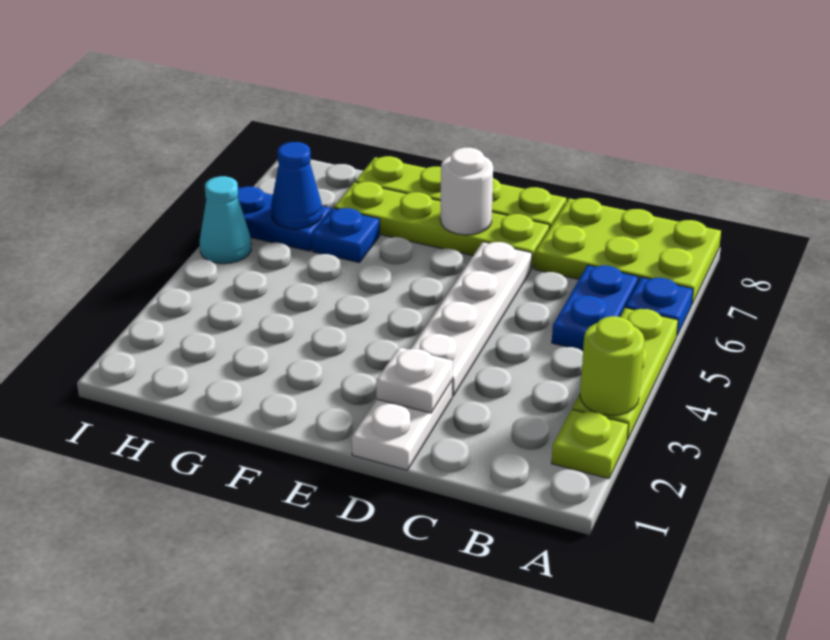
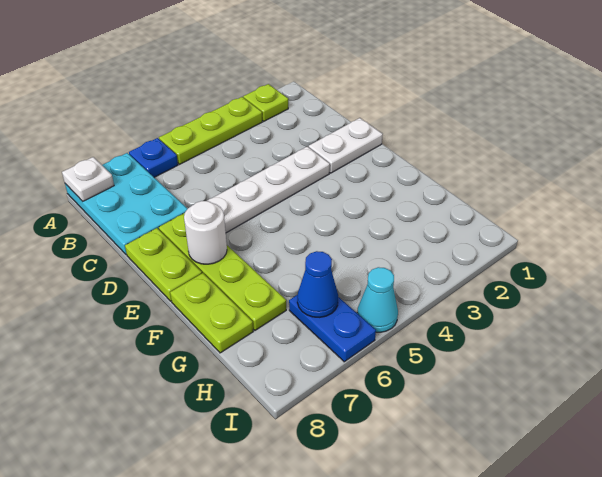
lime round brick A3 level 2 -> none
lime plate A7:C8 level 1 -> cyan plate A7:C8 level 1
blue plate B5:B6 level 1 -> none
white plate D2 level 2 -> white plate A8 level 2
blue plate G6 level 1 -> none

